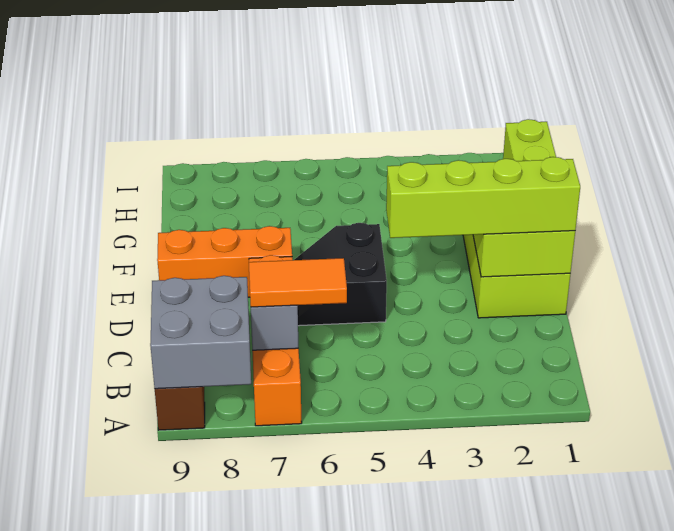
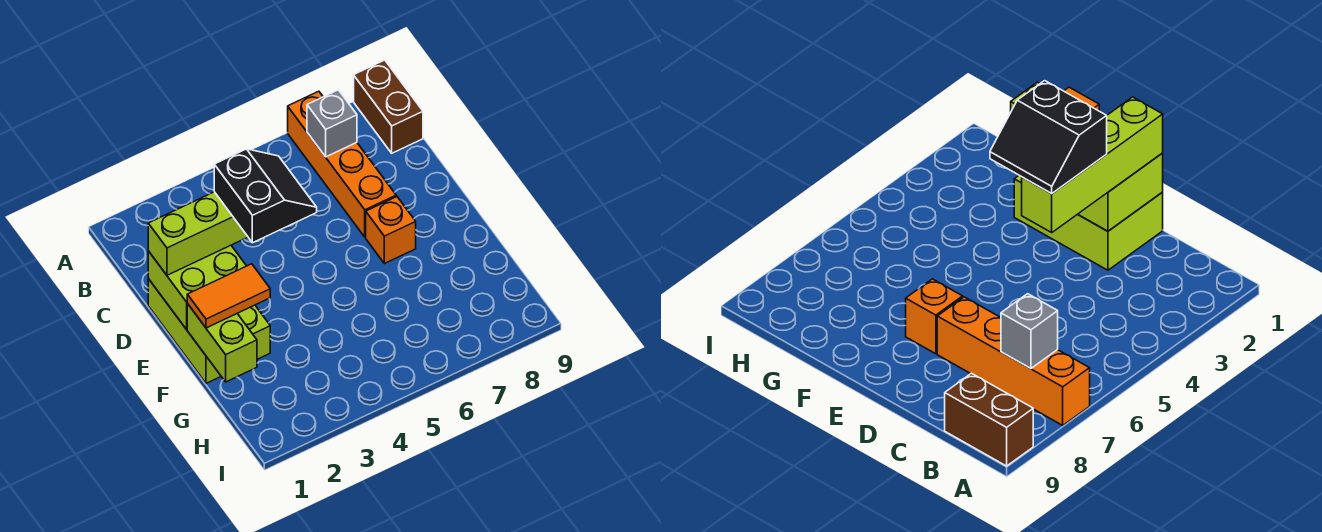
grey brick A8:B9 level 2 -> none
orange tile B6:B7 level 3 -> orange tile F1:F2 level 3
black slope D5:E6 level 1 top 5 -> black slope D3:E4 level 4 top 3
orange brick E7:E9 level 1 -> orange brick E7 level 1

